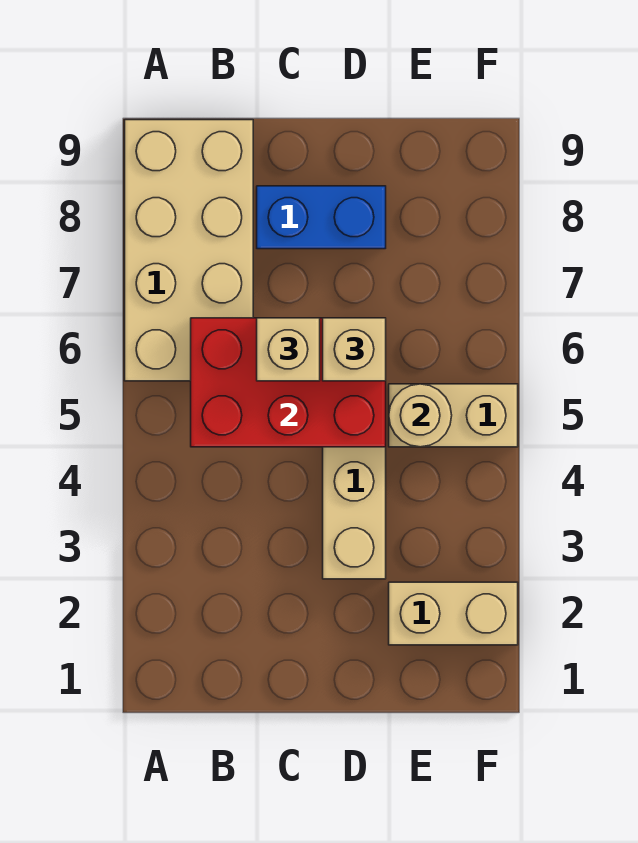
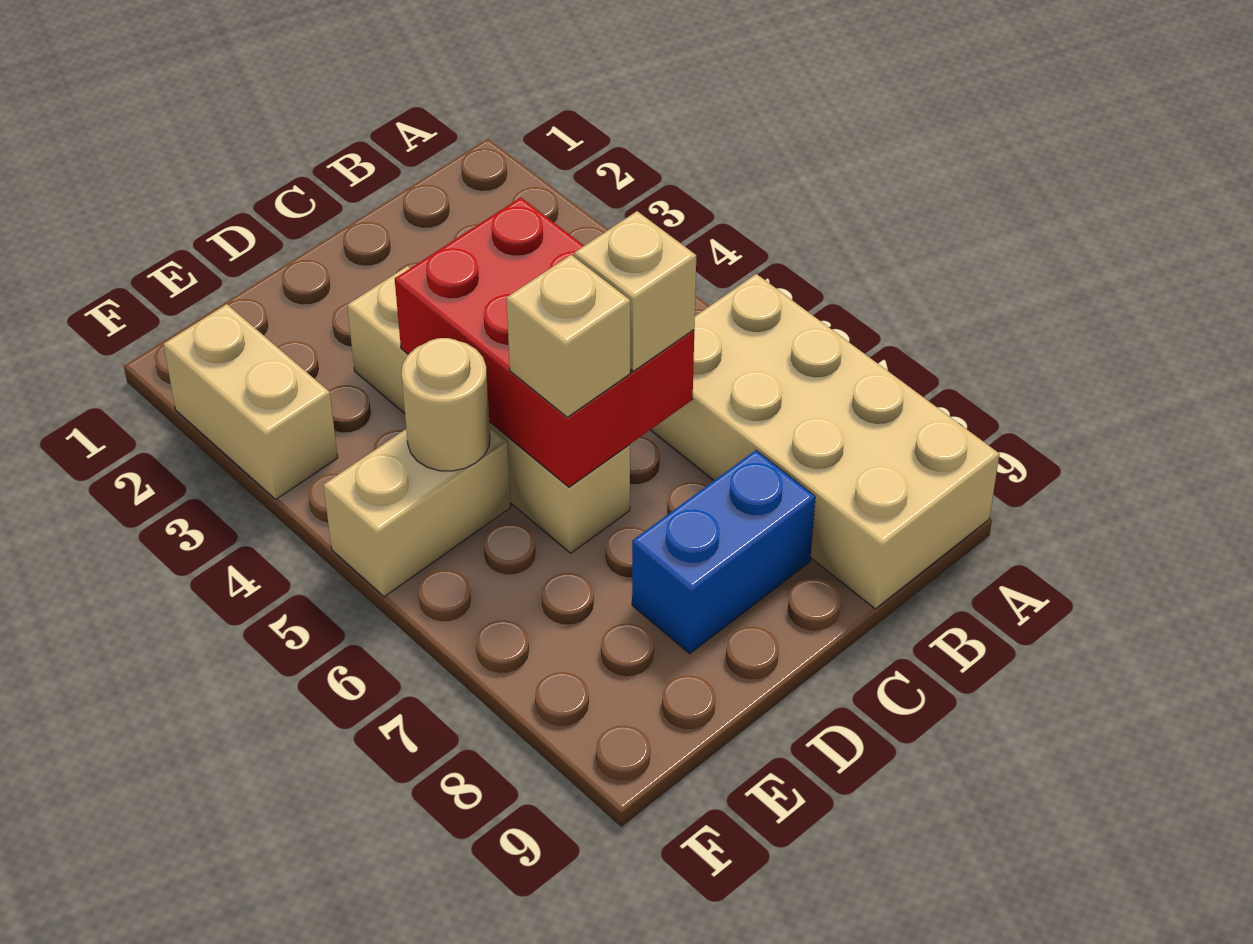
red brick B5:D6 level 2 -> red brick C4:D6 level 2
tan brick E2:F2 level 1 -> tan brick F2:F3 level 1

